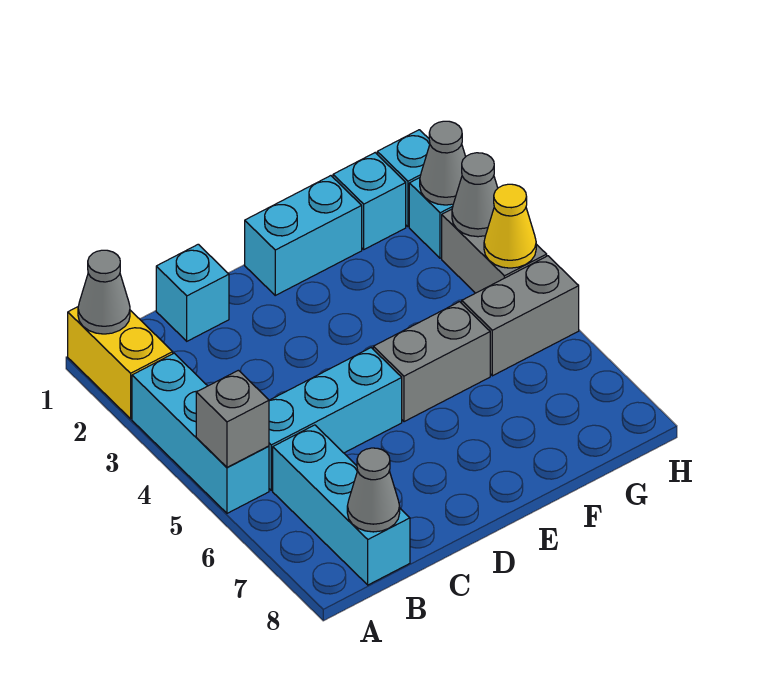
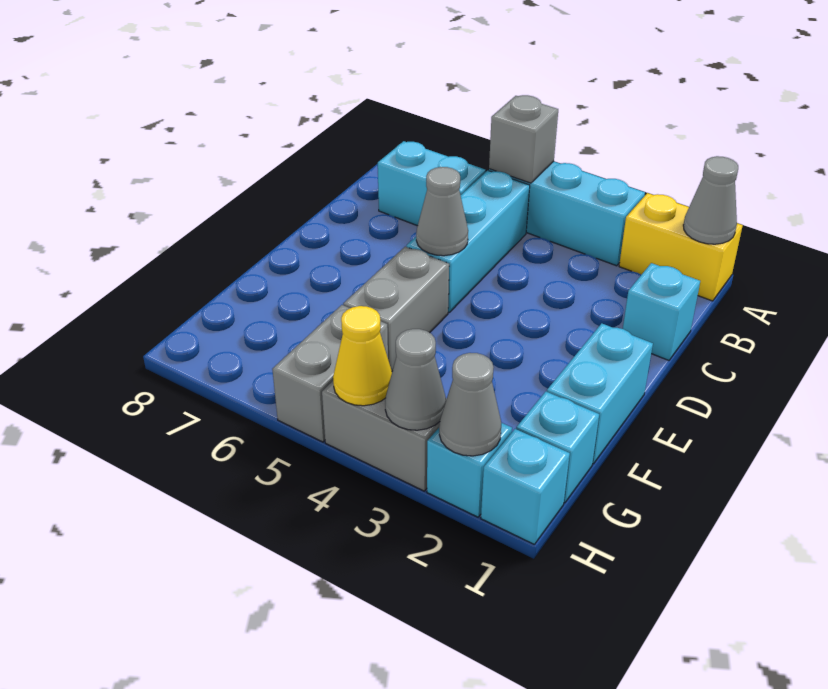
cyan brick B6:B8 level 1 -> cyan brick B6:B7 level 1
grey cone B8 level 2 -> grey cone D5 level 2

